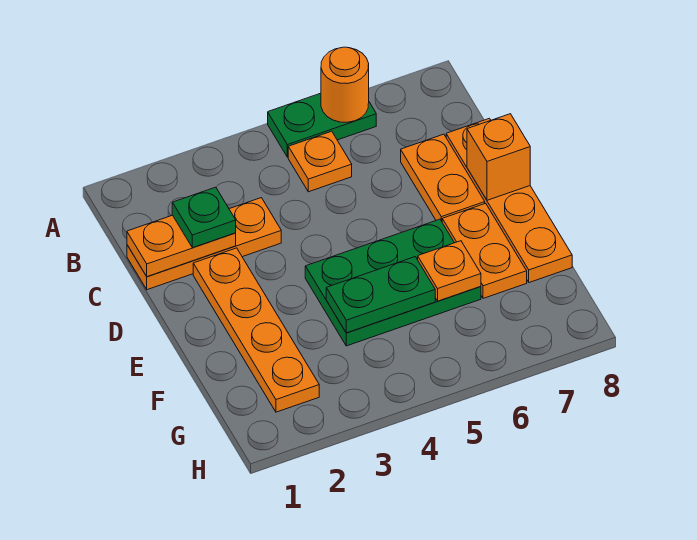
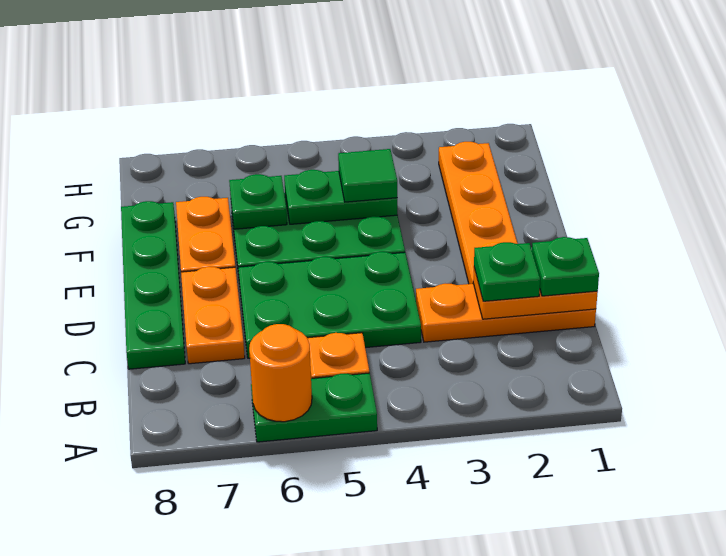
none -> green plate C1 level 3
none -> green plate C4:D6 level 1
orange plate C8:F8 level 1 -> green plate C8:F8 level 1
orange brick D8 level 2 -> none
none -> green tile F4 level 3
orange plate F6 level 2 -> green plate F6 level 2

